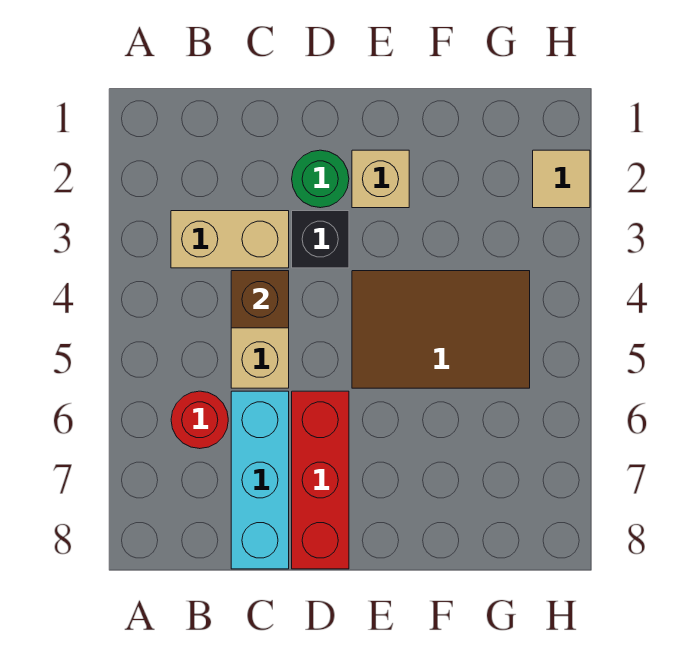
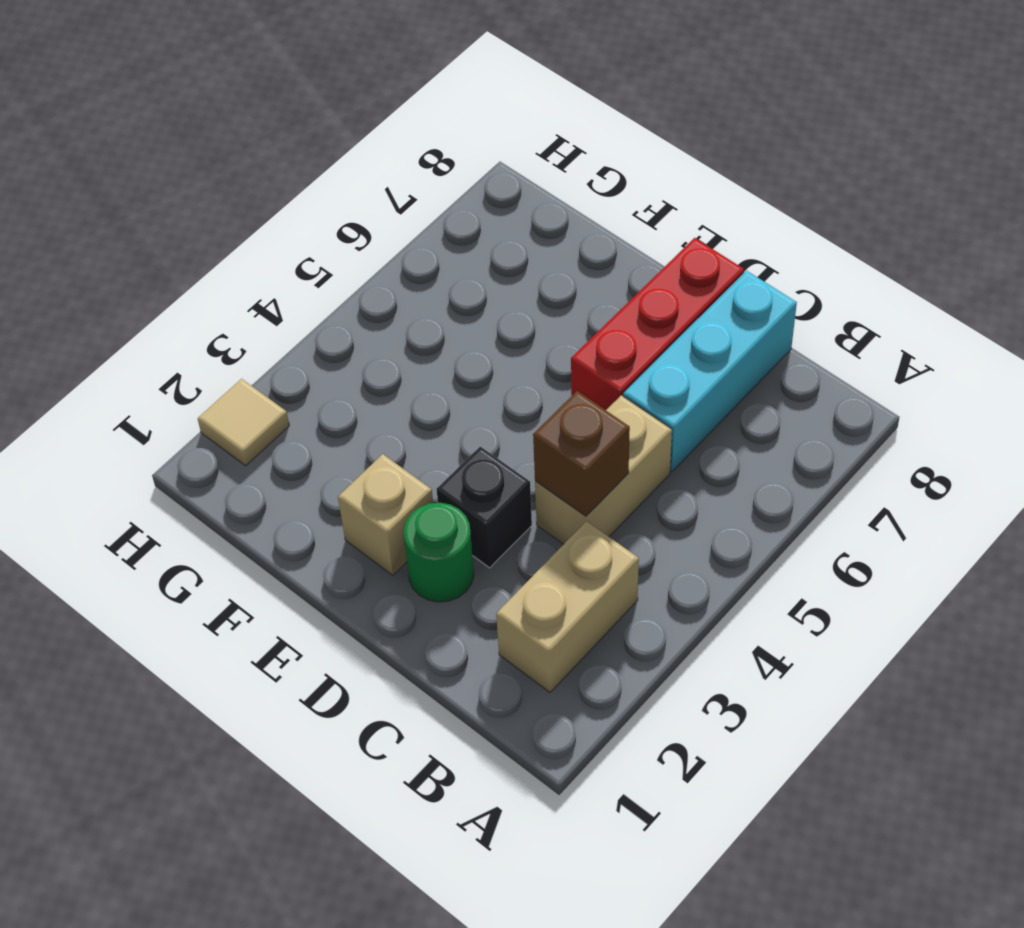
tan brick B3:C3 level 1 -> tan brick B2:B3 level 1
red round brick B6 level 1 -> none
brown tile E4:G5 level 1 -> none

